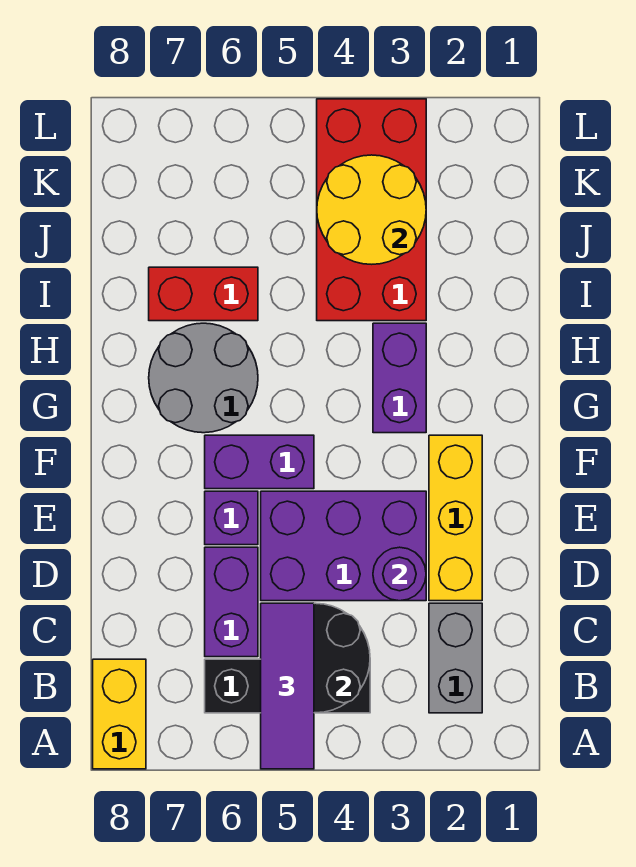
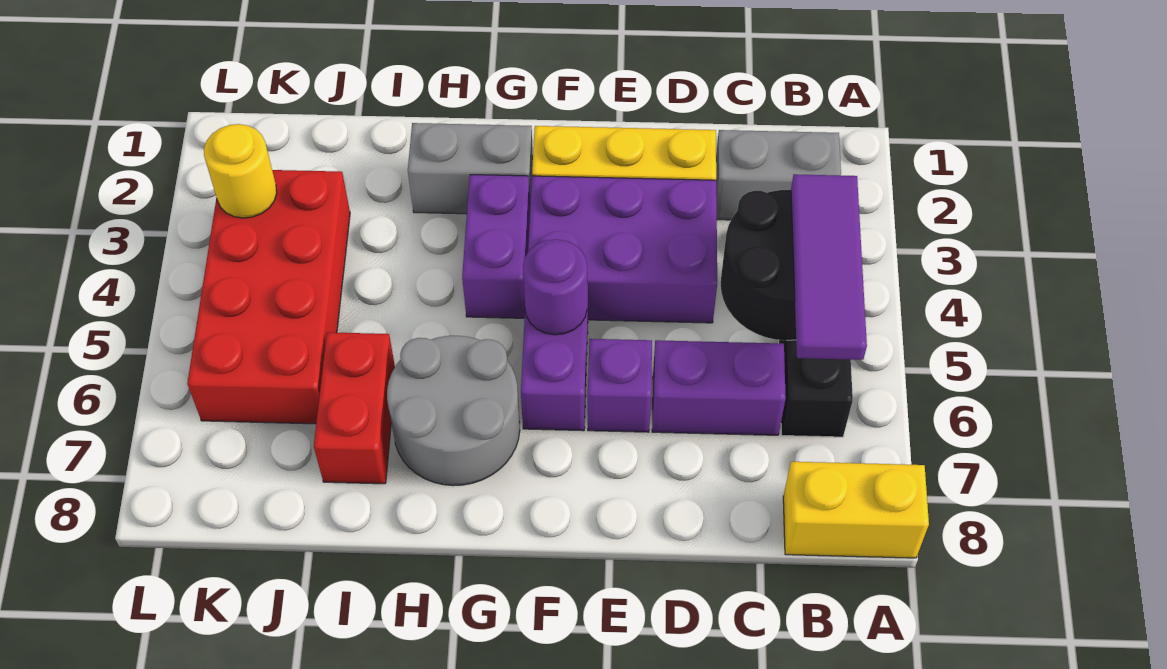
purple tile A5:C5 level 3 -> purple tile B4:B6 level 3
purple brick D3:E5 level 1 -> purple brick D3:F4 level 1
purple round brick D3 level 2 -> purple round brick F5 level 2
none -> grey brick G2:H2 level 1
purple brick G3:H3 level 1 -> purple brick G3:G4 level 1
red brick I3:L4 level 1 -> red brick J3:K6 level 1
yellow round brick J3:K4 level 2 -> yellow round brick K3 level 2

